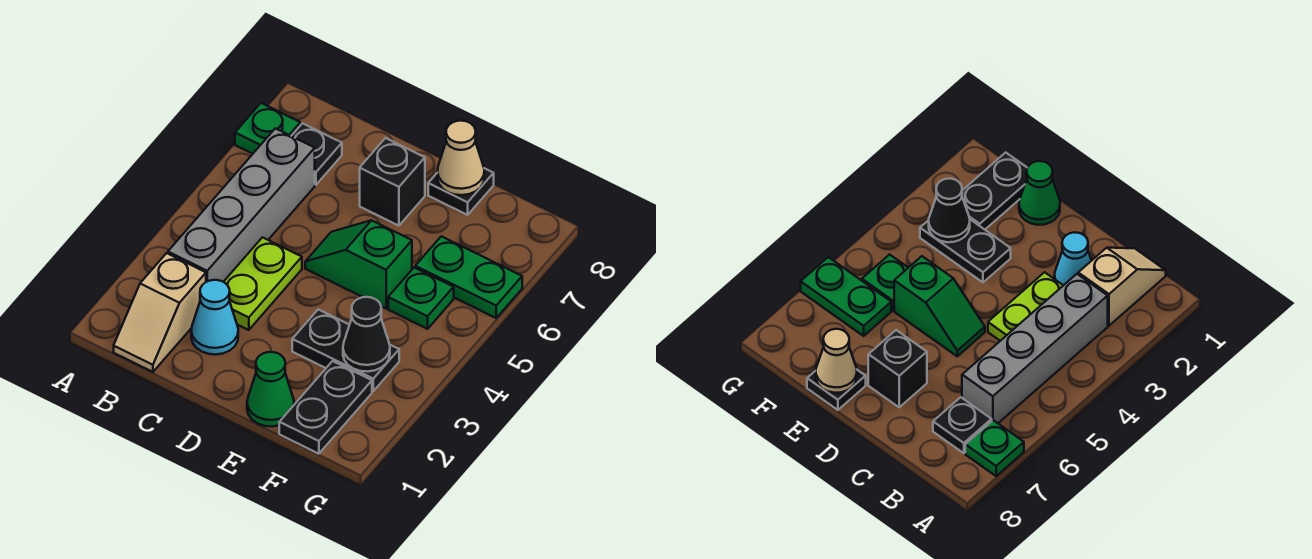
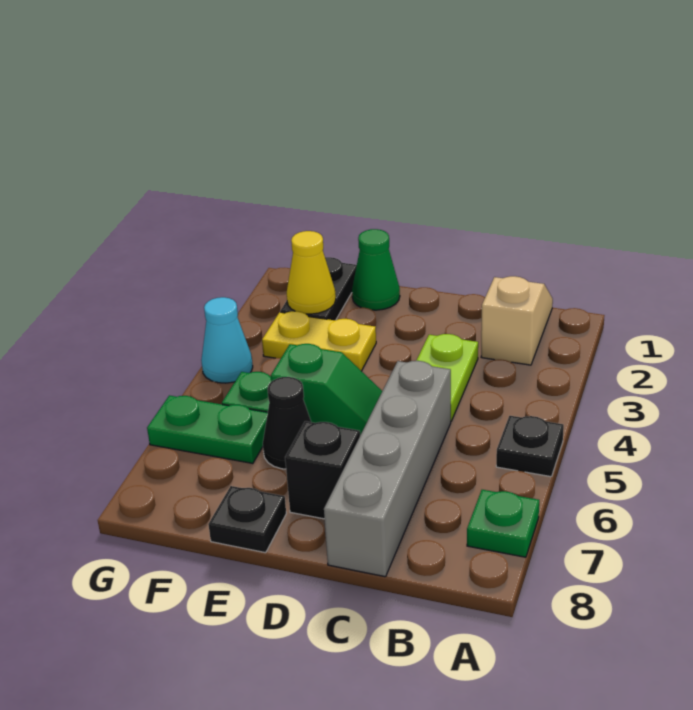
grey brick B3:B6 level 1 -> grey brick C5:C8 level 1
black plate B7 level 1 -> black plate A5 level 1
cyan cone C2 level 1 -> cyan cone G4 level 1
black plate E3:F3 level 1 -> yellow plate E3:F3 level 1
tan cone E8 level 2 -> none
none -> yellow cone F2 level 2
black cone F3 level 2 -> black cone E6 level 1

